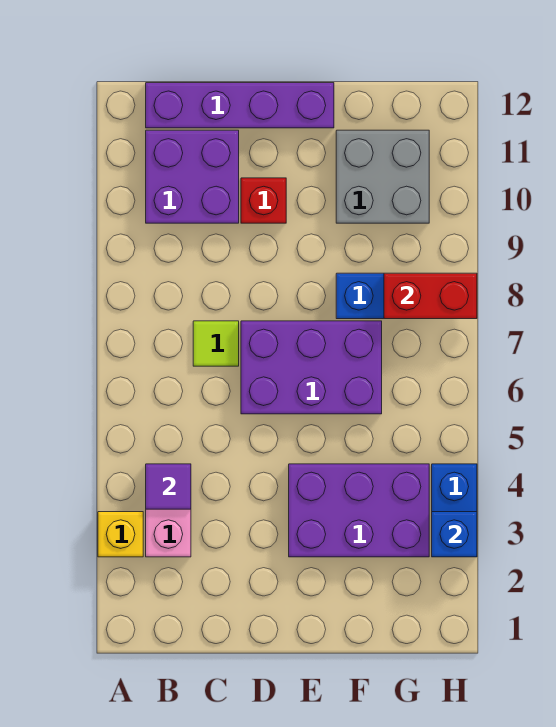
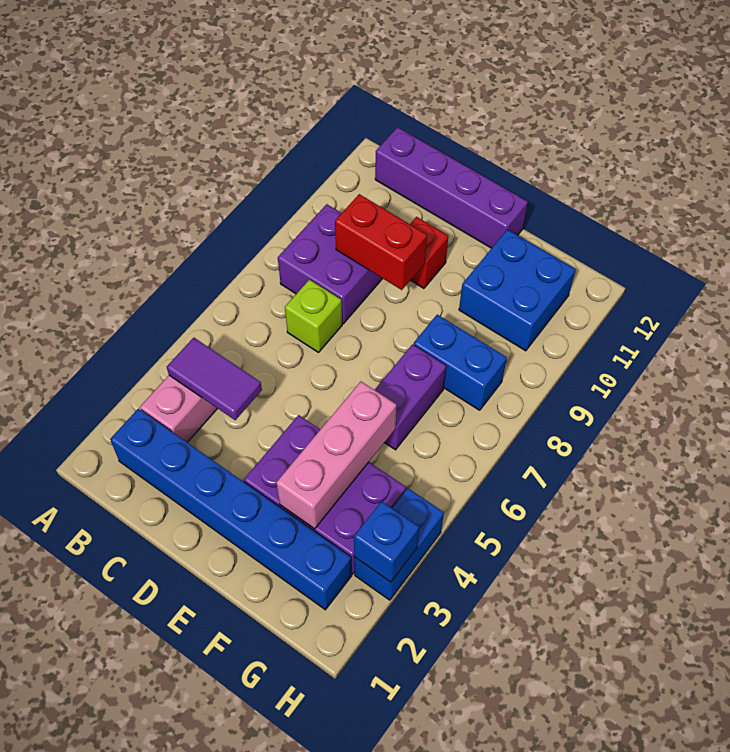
yellow brick A3 level 1 -> none
none -> blue brick B2:G2 level 1
purple tile B4 level 2 -> purple tile B4:C4 level 2
purple brick B10:C11 level 1 -> purple brick B8:C9 level 1
lime tile C7 level 1 -> lime brick C7 level 1
purple brick D6:F7 level 1 -> purple brick F6:F7 level 1
none -> pink brick F3:F5 level 2
grey brick F10:G11 level 1 -> blue brick F10:G11 level 1
red brick G8:H8 level 2 -> red brick C9:D9 level 2

